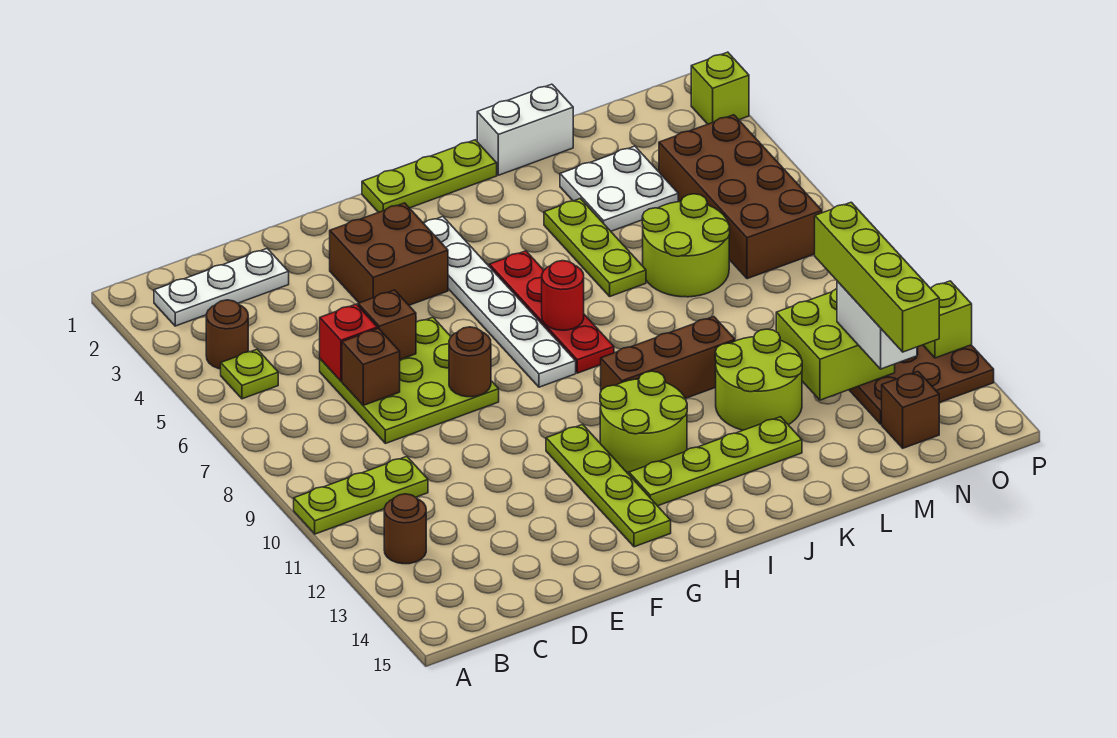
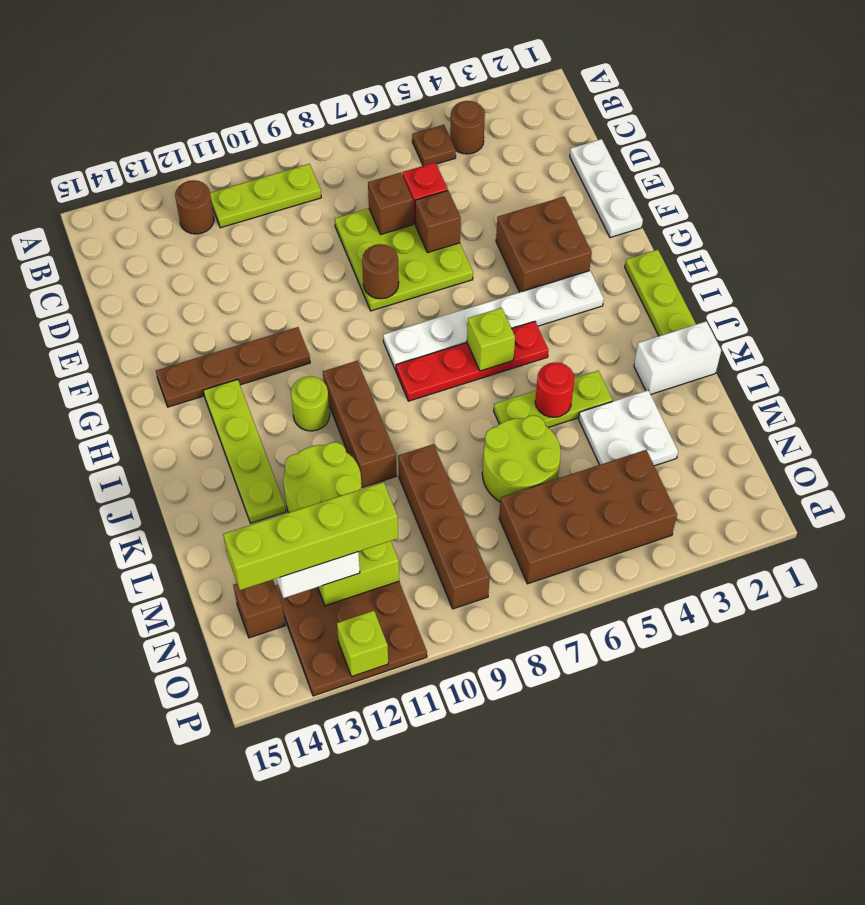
lime plate A10:C10 level 1 -> lime plate B9:B11 level 1
white plate B2:D2 level 1 -> white plate D1:F1 level 1
lime plate B5 level 1 -> brown plate B5 level 1
lime plate G11:G14 level 1 -> brown plate G11:G14 level 1
lime round brick H11:I12 level 1 -> lime round brick I11 level 1
red round brick I7 level 2 -> red round brick K5 level 2
white brick K1:L1 level 1 -> white brick K1:K2 level 1
none -> brown brick L9:O9 level 1
lime brick P2 level 1 -> lime brick I6 level 2

